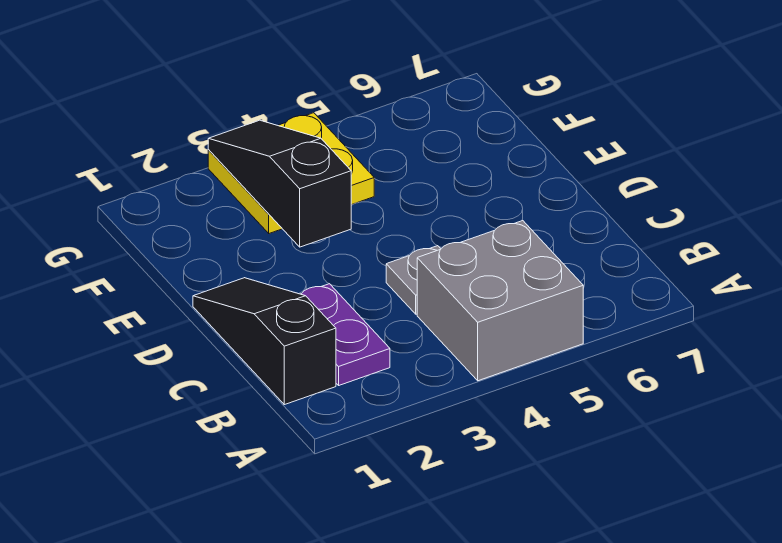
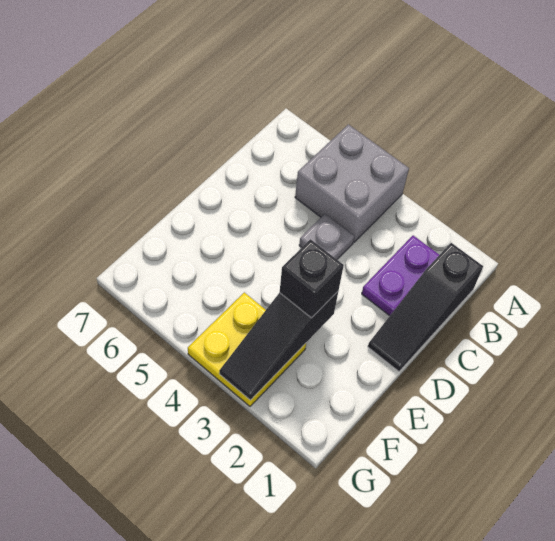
none -> black brick E3 level 3

